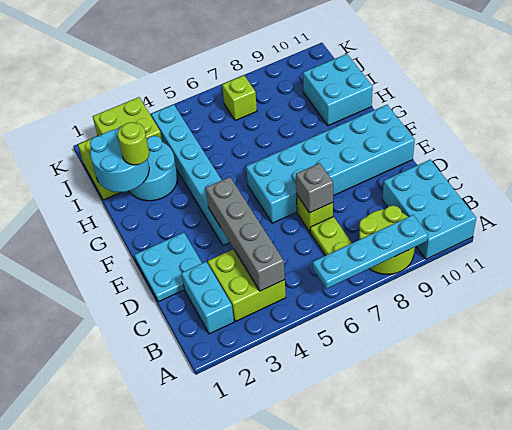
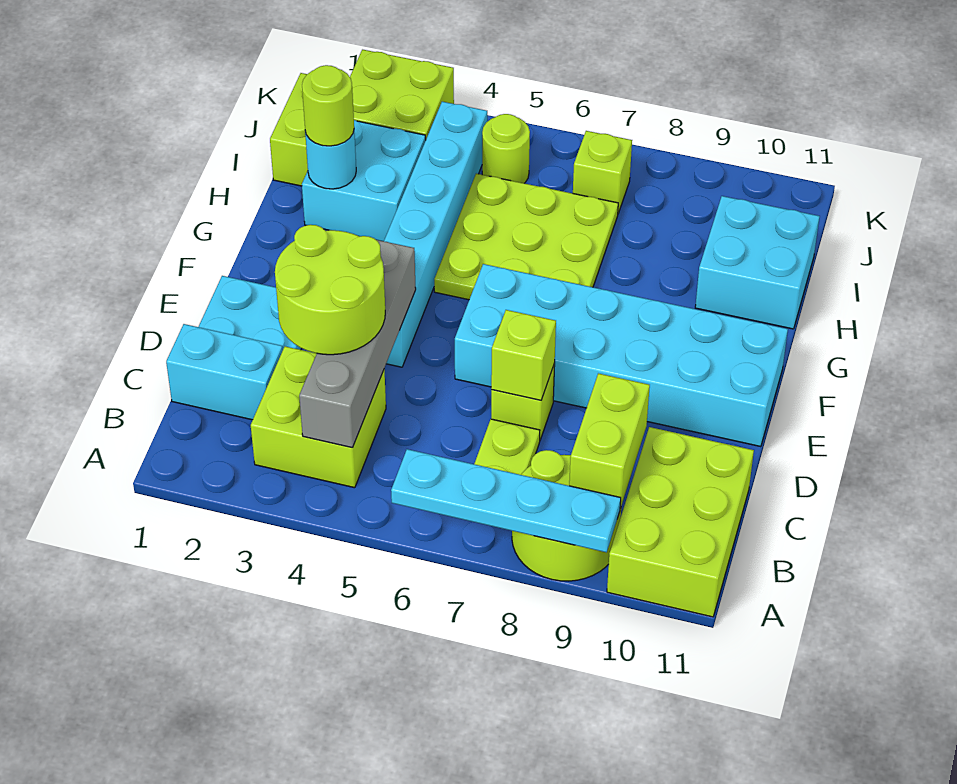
cyan brick A10:C11 level 1 -> lime brick A10:C11 level 1
cyan brick B2:C2 level 1 -> cyan brick C1:C2 level 1
none -> lime brick B9:C9 level 2
none -> lime round brick C3:D4 level 3
grey brick D7 level 2 -> lime brick D7 level 2
none -> lime plate G5:I7 level 1
cyan round brick H1:I2 level 2 -> cyan round brick H2 level 2
cyan round brick H2:I3 level 1 -> cyan brick H2:I3 level 1
none -> lime round brick J5 level 1

